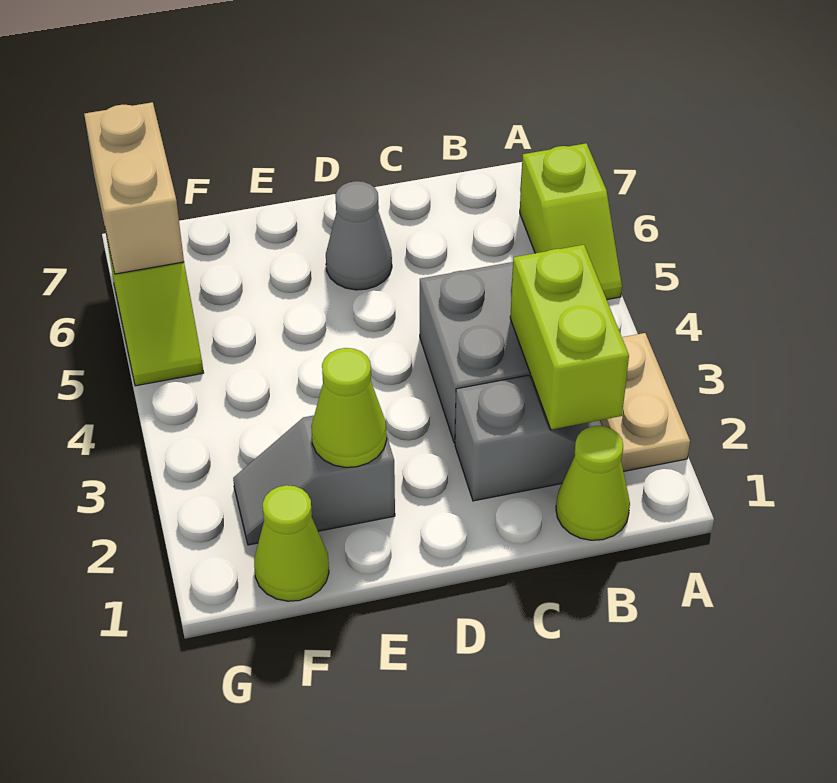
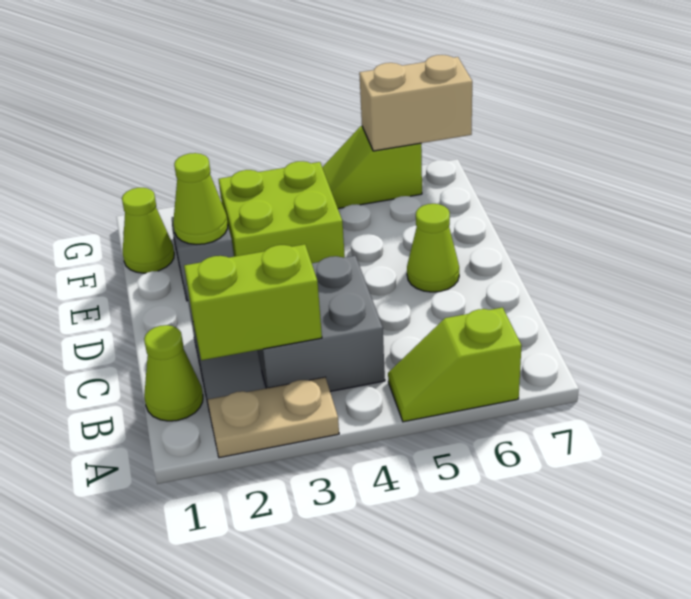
grey cone D6 level 1 -> lime cone D6 level 1
none -> lime brick E3:F4 level 1

